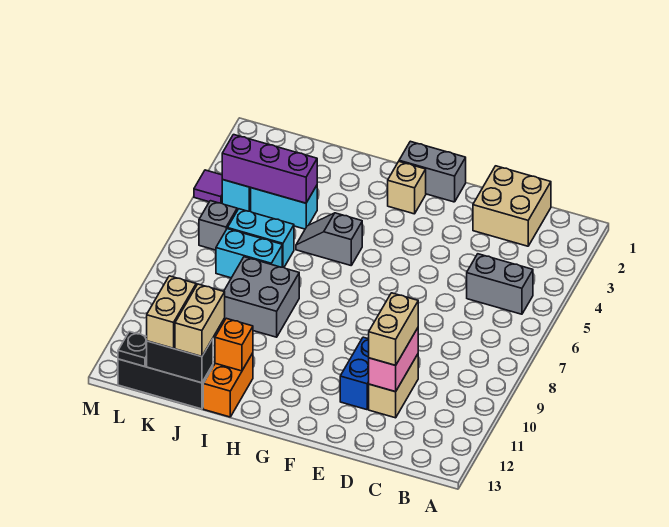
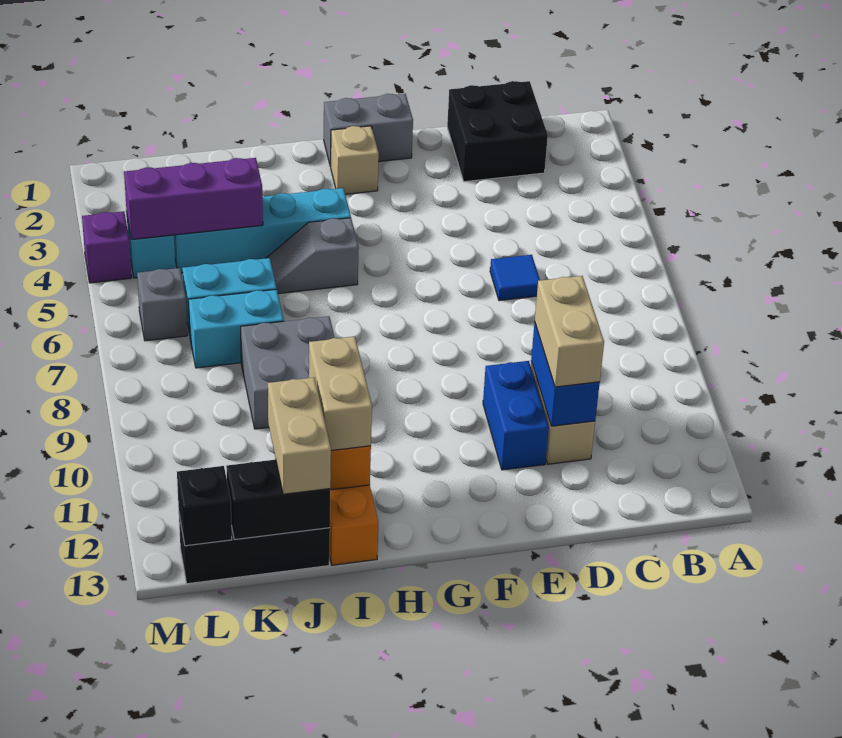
grey brick B5:C5 level 1 -> none
tan brick C1:D2 level 1 -> black brick C1:D2 level 1
none -> blue tile D6 level 1
pink brick D10:D11 level 2 -> blue brick D10:D11 level 2
cyan brick J4:K4 level 1 -> cyan brick H4:K4 level 1
tan brick K12:K13 level 3 -> tan brick I11:I12 level 3
black plate L13 level 2 -> black brick L13 level 2
purple tile M4 level 1 -> purple brick M4 level 1

